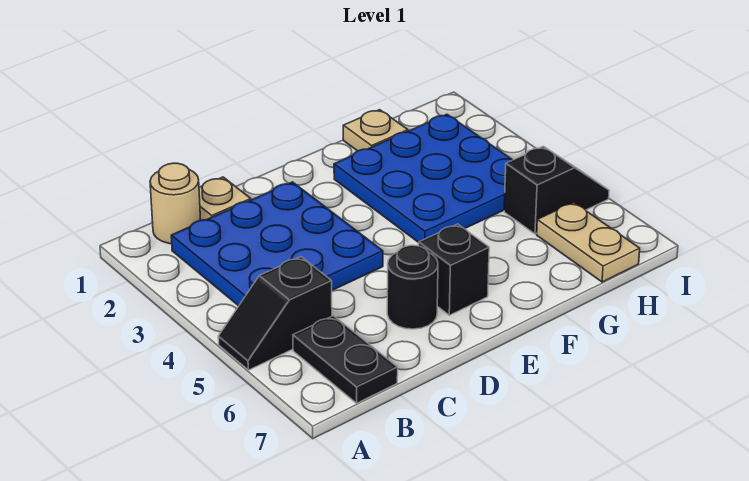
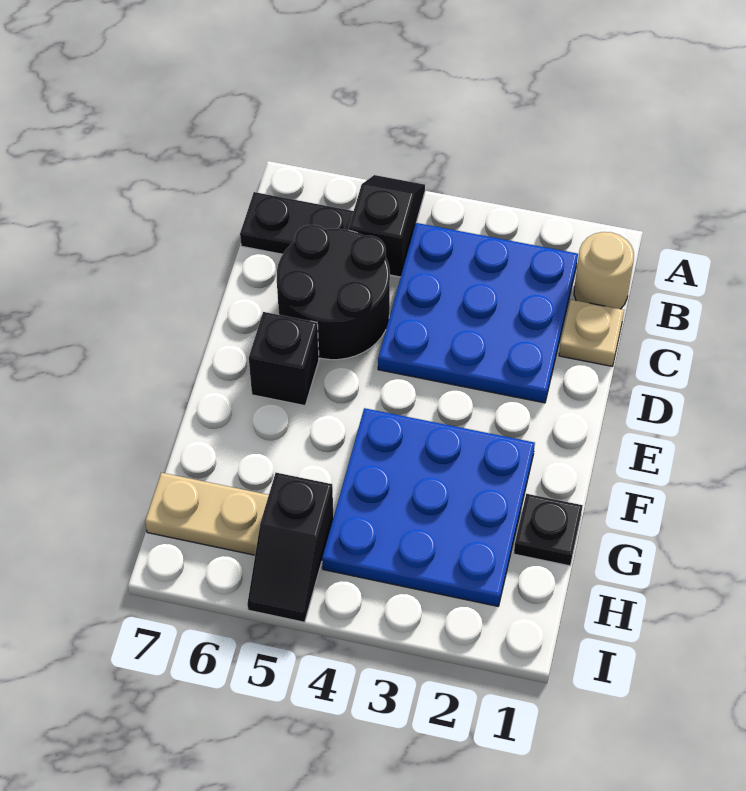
black round brick D6 level 1 -> black round brick C5:D6 level 1
tan plate G1 level 1 -> black plate G1 level 1

